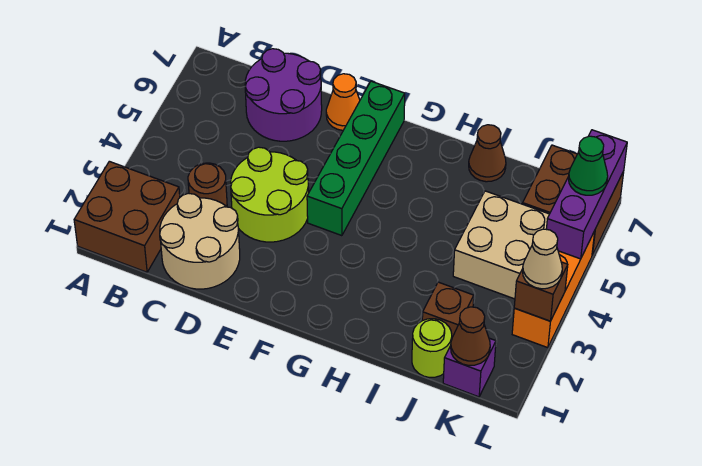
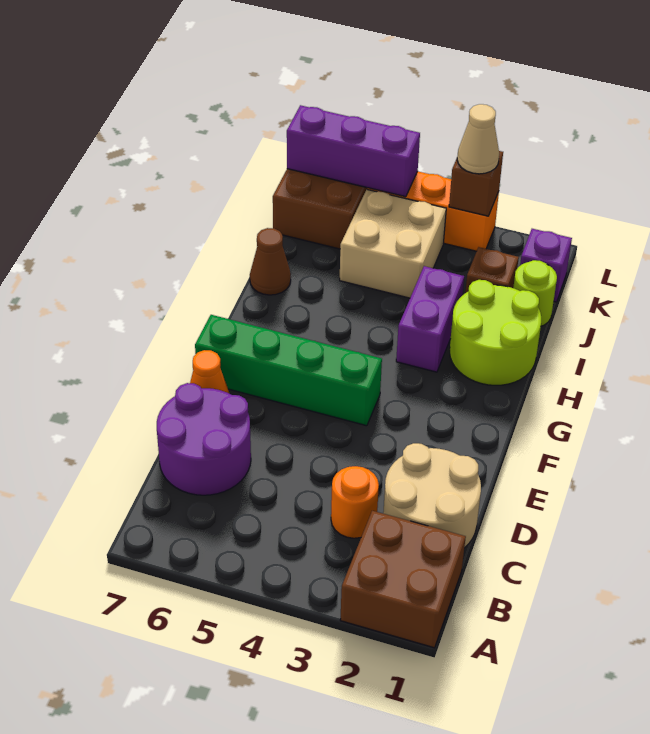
brown round brick C3 level 1 -> orange round brick C3 level 1
lime round brick D3:E4 level 1 -> lime round brick H1:I2 level 1
none -> purple brick H3:I3 level 1
brown cone K1 level 2 -> none
green cone L6 level 3 -> none

